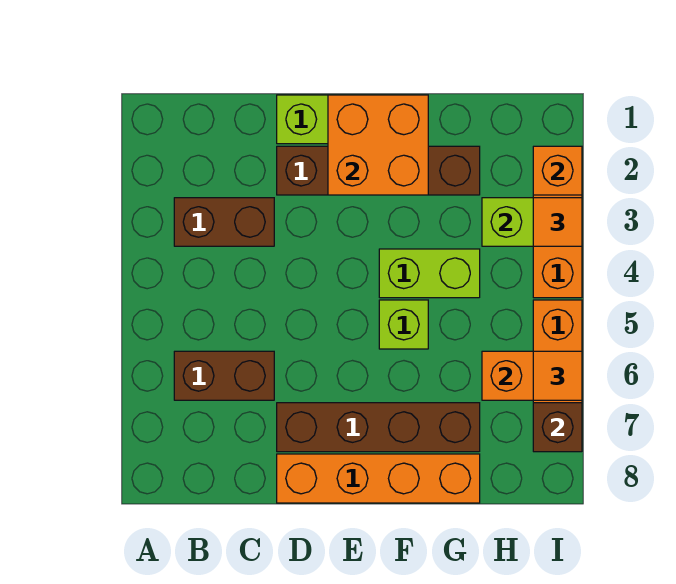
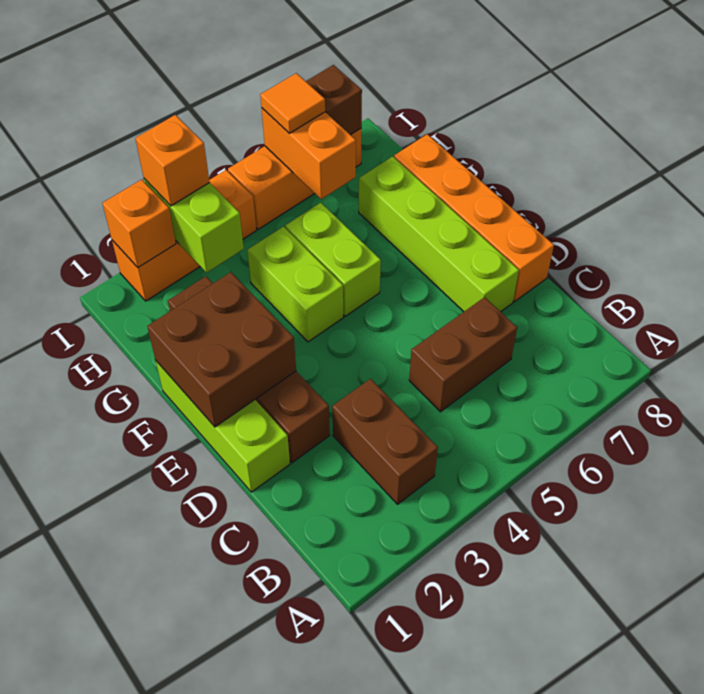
brown brick B6:C6 level 1 -> brown brick C5:C6 level 1
brown brick D7:G7 level 1 -> lime brick D7:G7 level 1
orange brick E1:F2 level 2 -> brown brick E1:F2 level 2
lime brick F5 level 1 -> lime brick F5:G5 level 1
orange tile I3 level 3 -> orange brick I3 level 3

